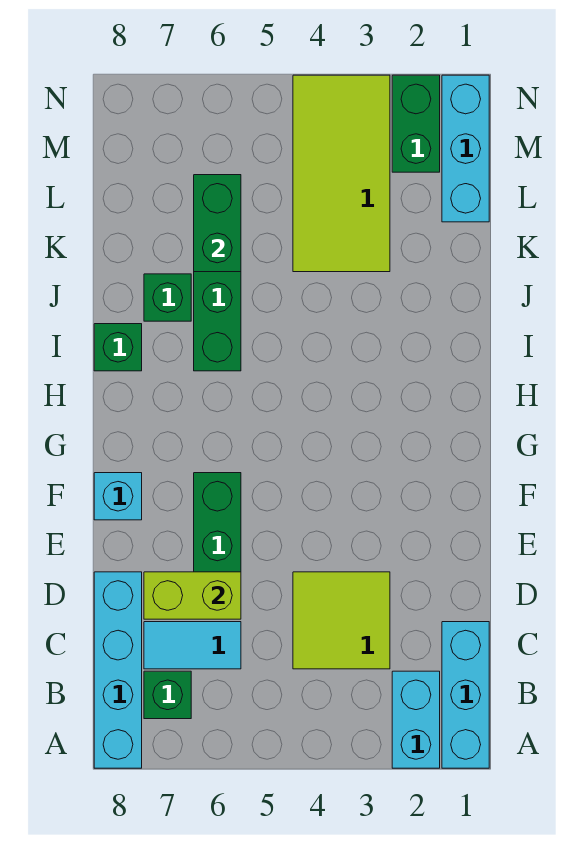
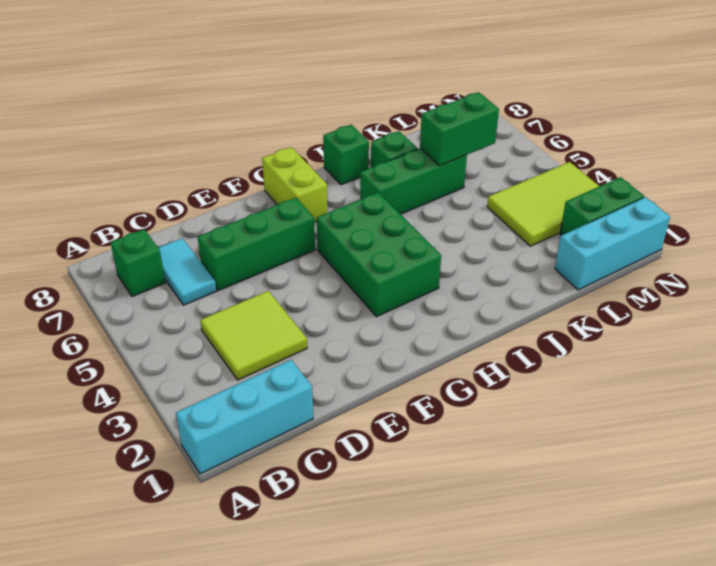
cyan brick A2:B2 level 1 -> none
cyan brick A8:D8 level 1 -> none
lime brick D6:D7 level 2 -> lime brick G7:G8 level 1
cyan brick F8 level 1 -> none
none -> green brick G3:H5 level 1
lime tile K3:N4 level 1 -> lime tile L3:N4 level 1

